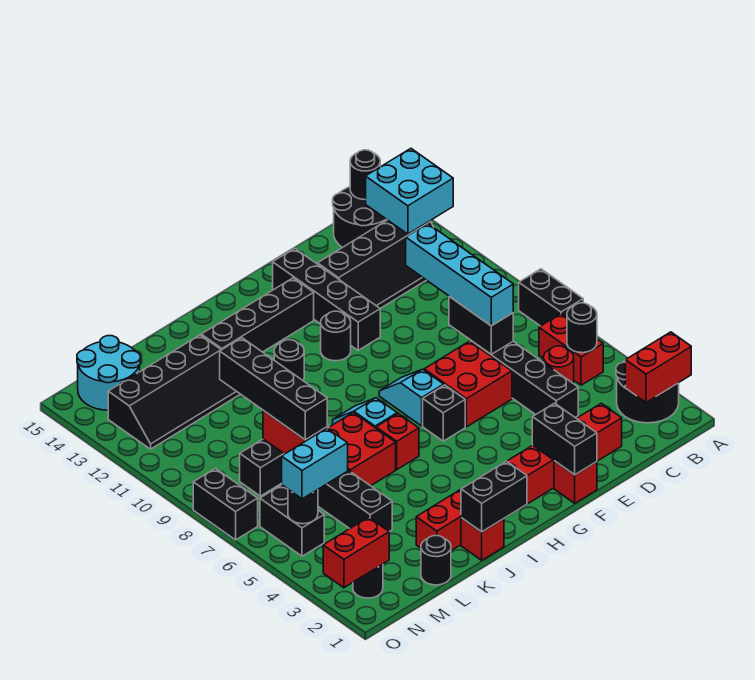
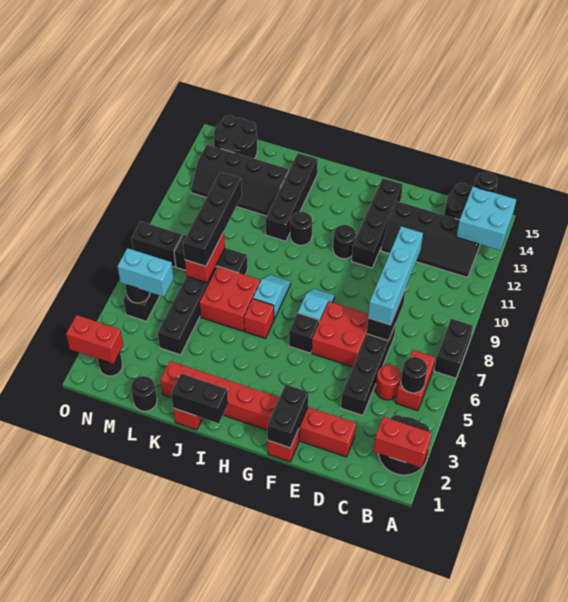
black brick G13:J13 level 1 -> black brick J11:J14 level 1
cyan round brick M14:N15 level 1 -> black round brick M14:N15 level 1
black brick O7:O8 level 1 -> black brick N8:O8 level 1

